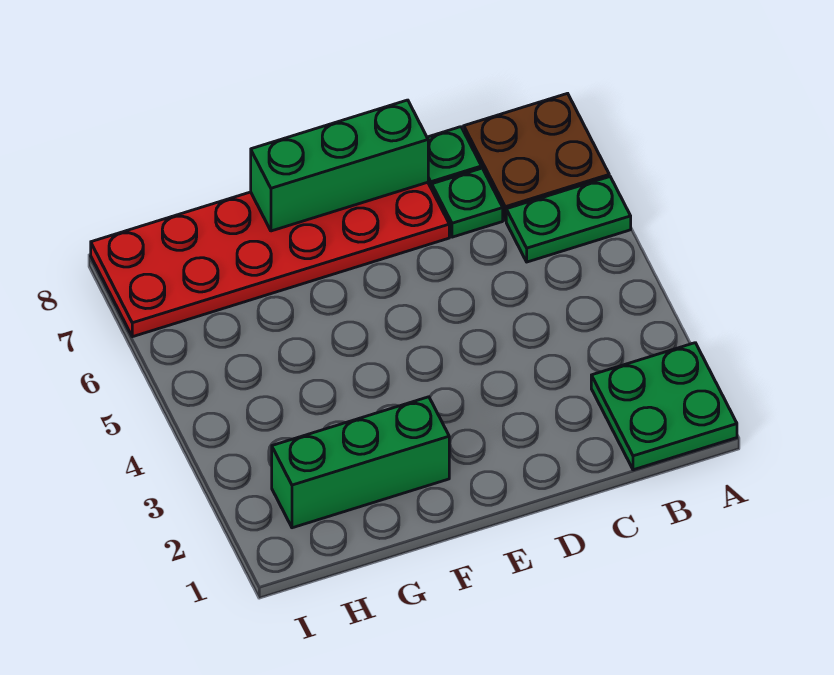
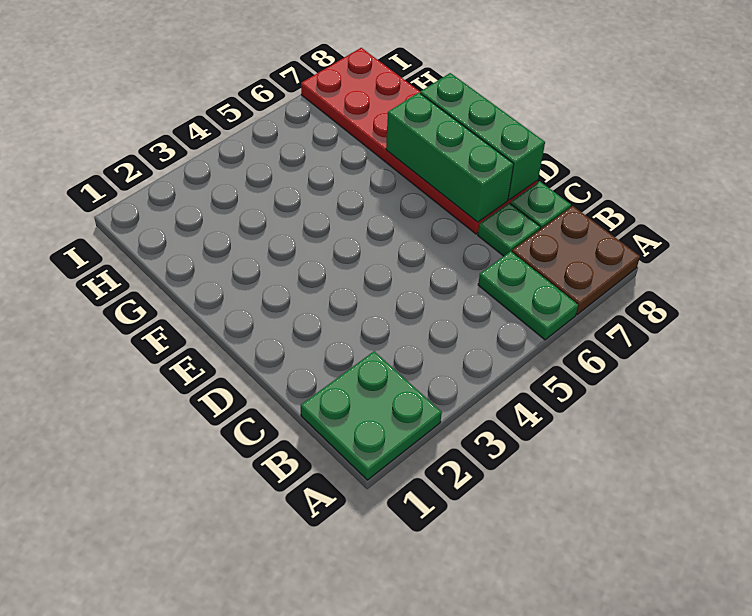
green brick F2:H2 level 1 -> green brick D7:F7 level 2

